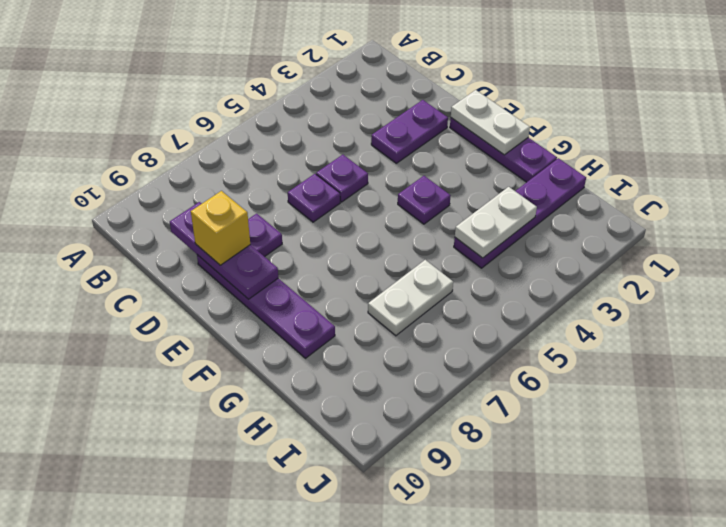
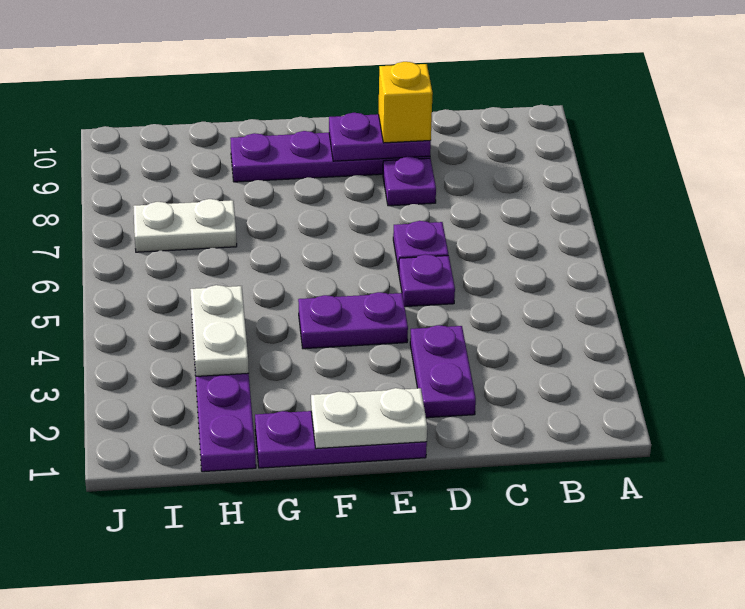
purple plate C9:E9 level 2 -> purple plate D9:E9 level 2
purple plate F4 level 1 -> purple plate E4:F4 level 1
white plate H6:H7 level 1 -> white plate H7:I7 level 1

